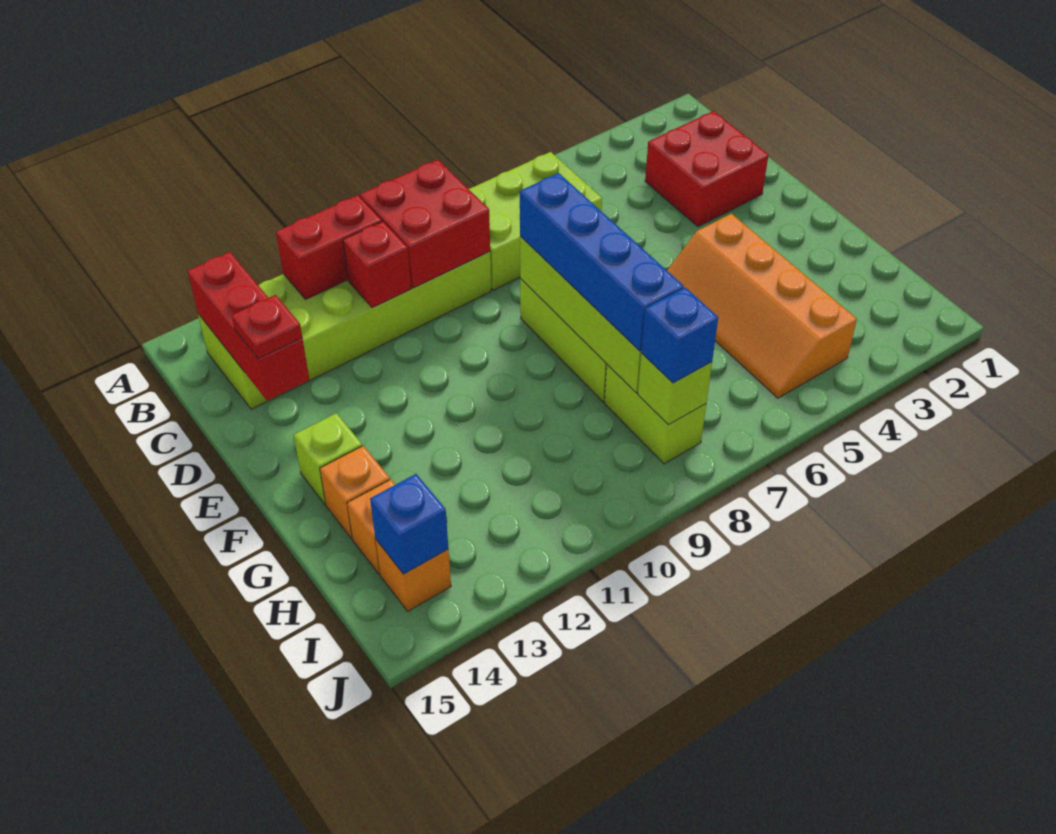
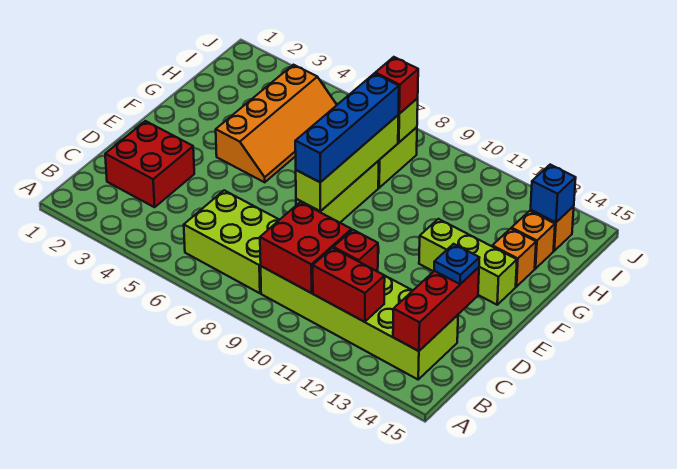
red plate D14 level 3 -> blue plate D14 level 3
lime brick F14 level 1 -> lime brick F12:F14 level 1
blue brick I8 level 3 -> red brick I8 level 3

